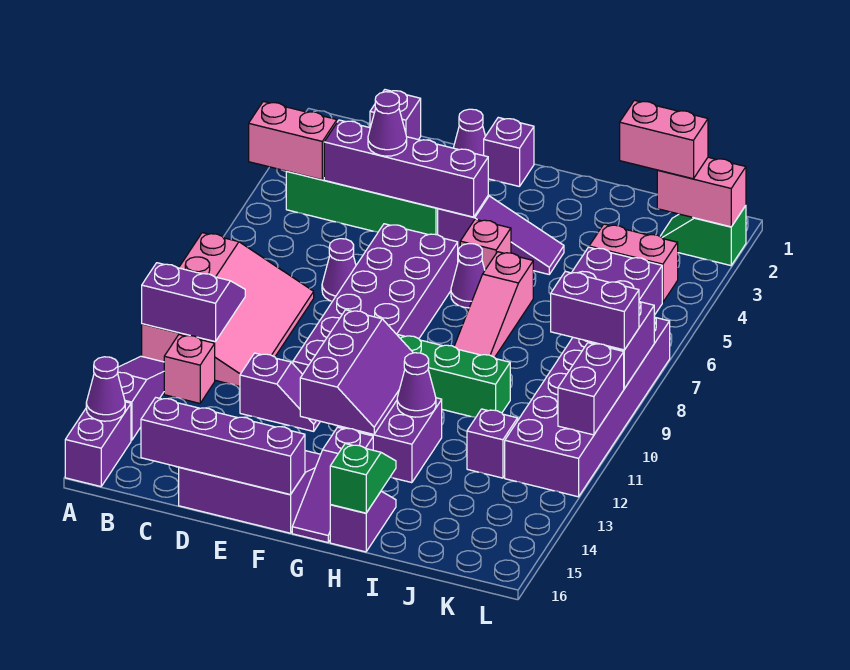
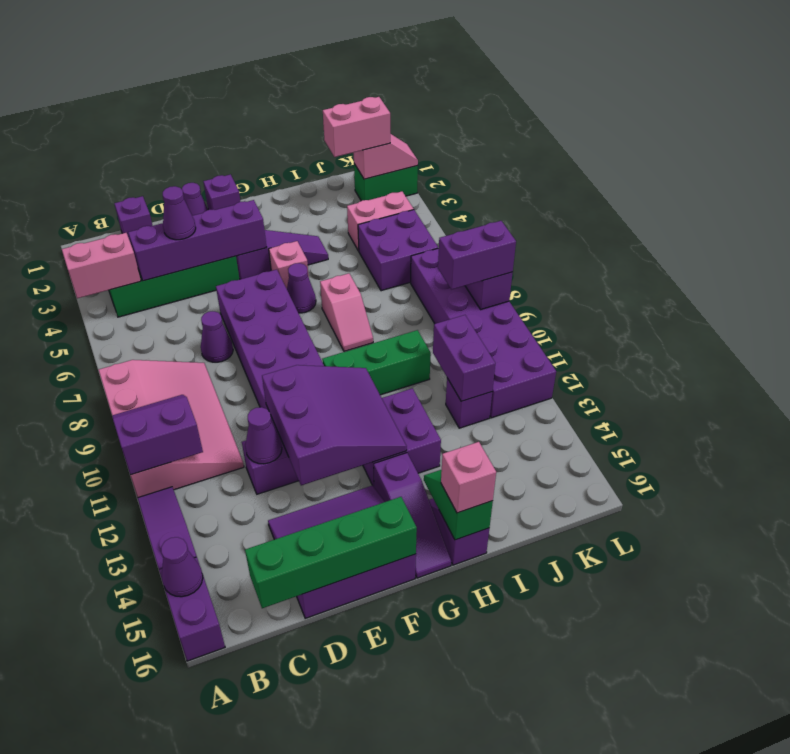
pink brick B12 level 1 -> pink brick H16 level 3
purple brick C16:F16 level 2 -> green brick C16:F16 level 2
purple slope F11:G13 level 2 top F -> purple slope E11:G13 level 2 top E
pink slope H6:H8 level 1 top 6 -> pink slope H7:H8 level 1 top 7
purple cone H12 level 2 -> purple cone D12 level 2
green slope K2:L2 level 1 top L -> green brick K2:L2 level 1
pink brick K2:L2 level 2 -> pink slope K2:L2 level 2 top K
purple brick L10:L11 level 2 -> purple brick J11:J12 level 2

